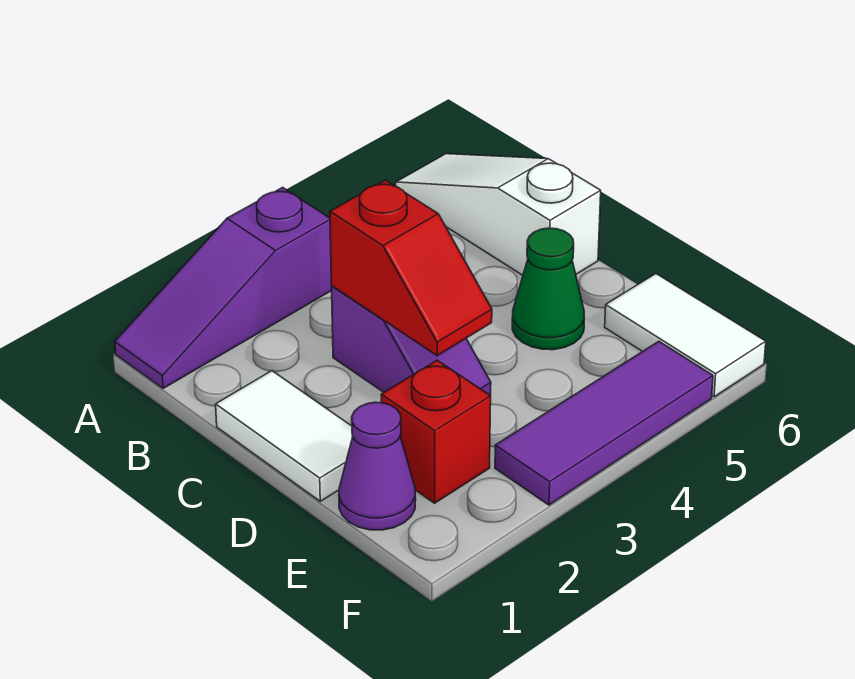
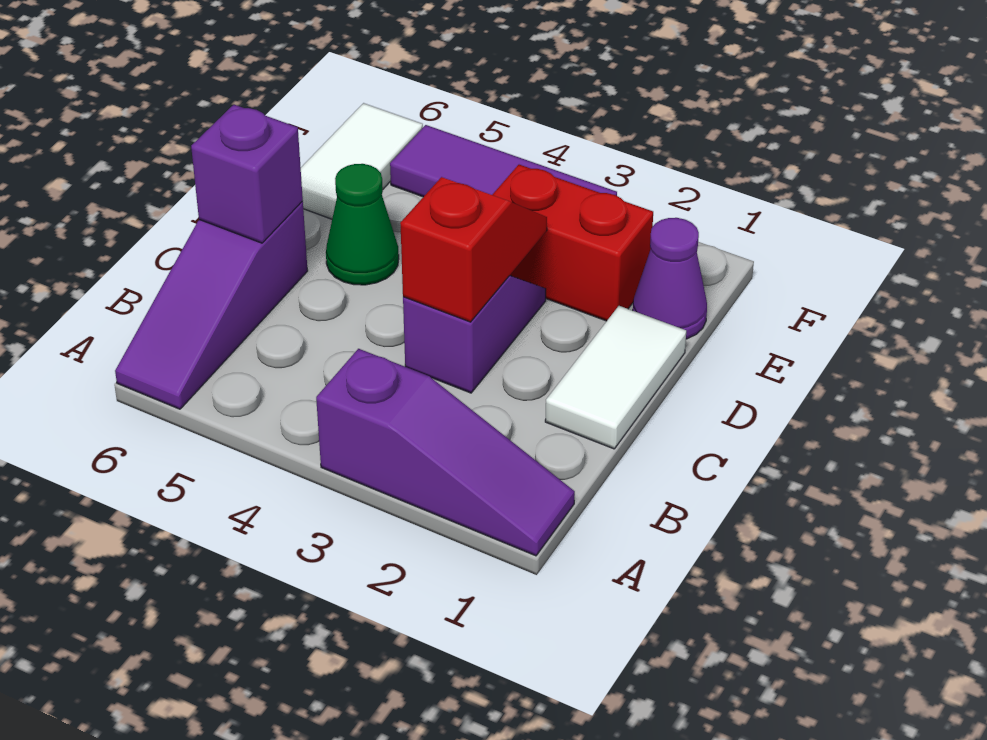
white slope A6:C6 level 1 top C -> purple slope A6:C6 level 1 top C
none -> purple brick C6 level 2
red brick E2 level 1 -> red brick E2:E3 level 1

